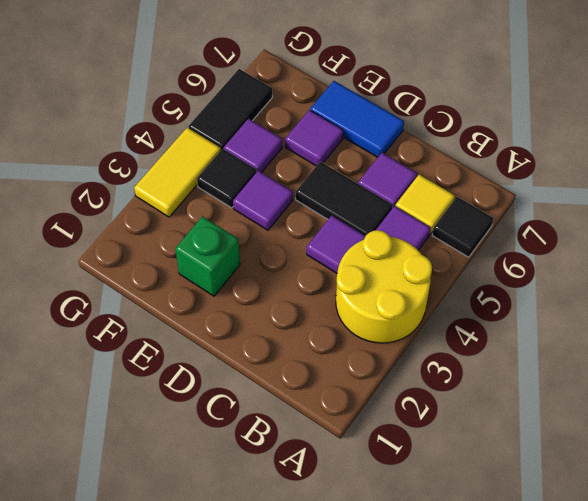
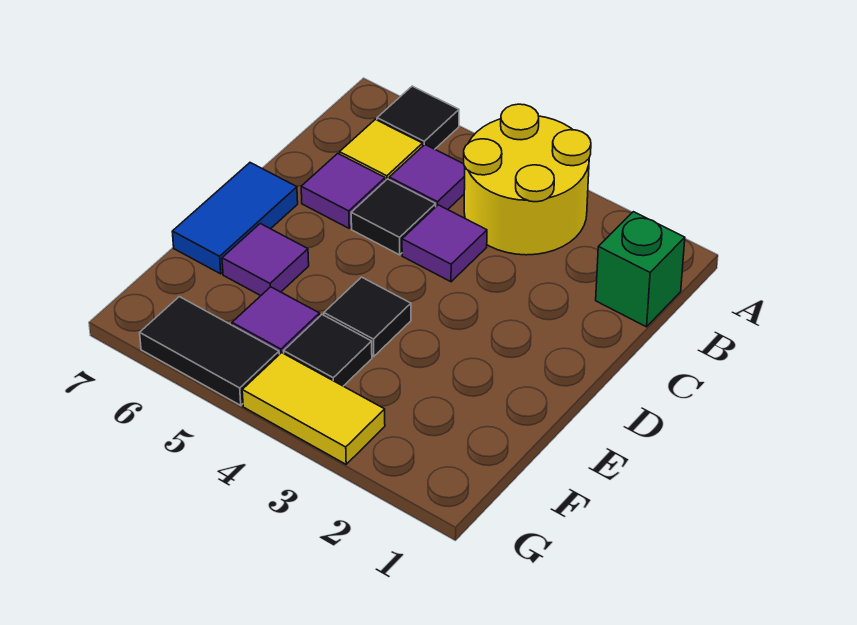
black tile C5:D5 level 1 -> black tile C5 level 1
green brick E2 level 1 -> green brick B1 level 1
purple tile E4 level 1 -> black tile E4 level 1

